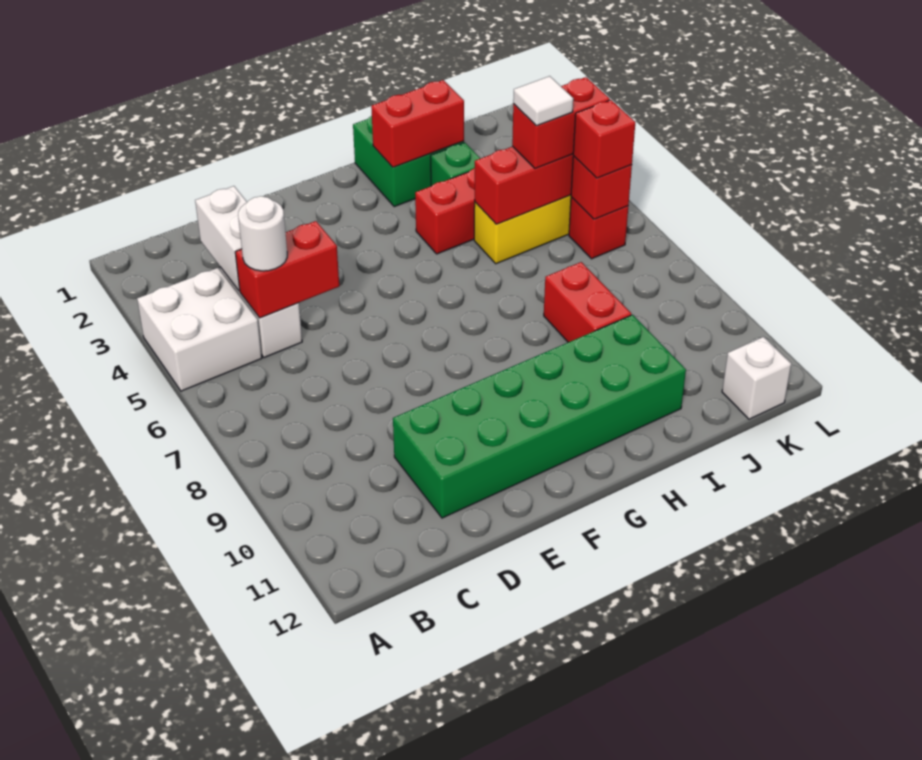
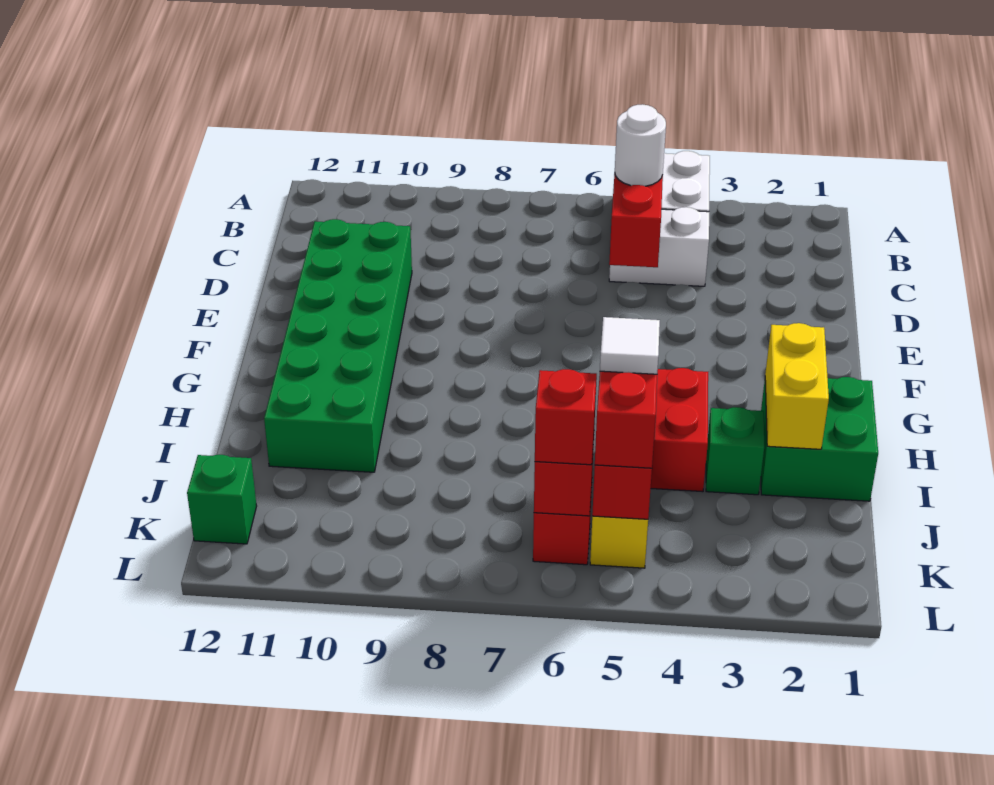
white brick C3:C4 level 2 -> none
red brick H2:I2 level 2 -> yellow brick H2:I2 level 2
red brick I8:I9 level 1 -> none
white brick K12 level 1 -> green brick K12 level 1

